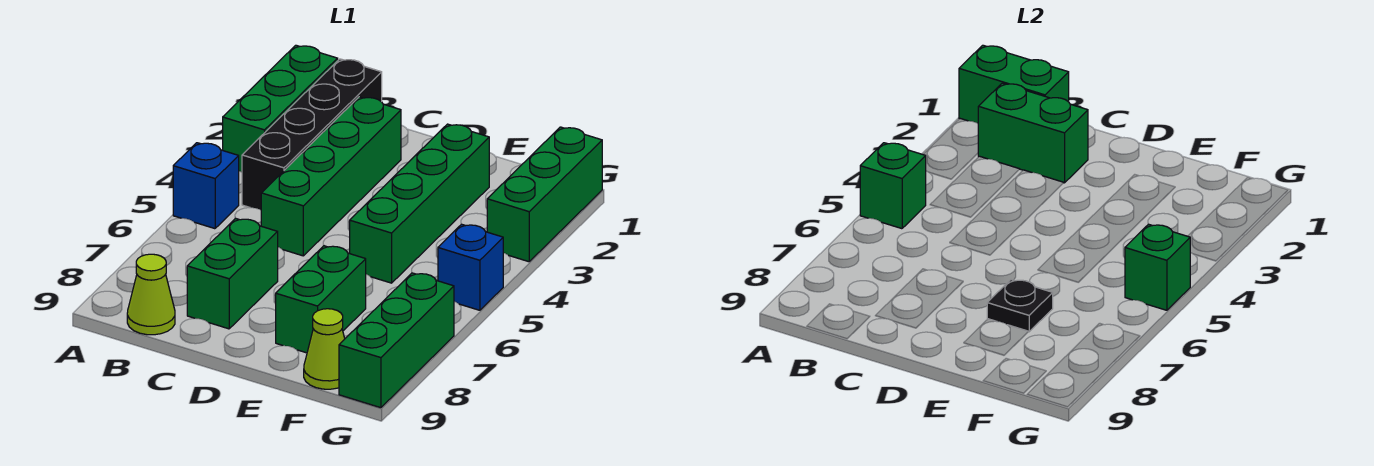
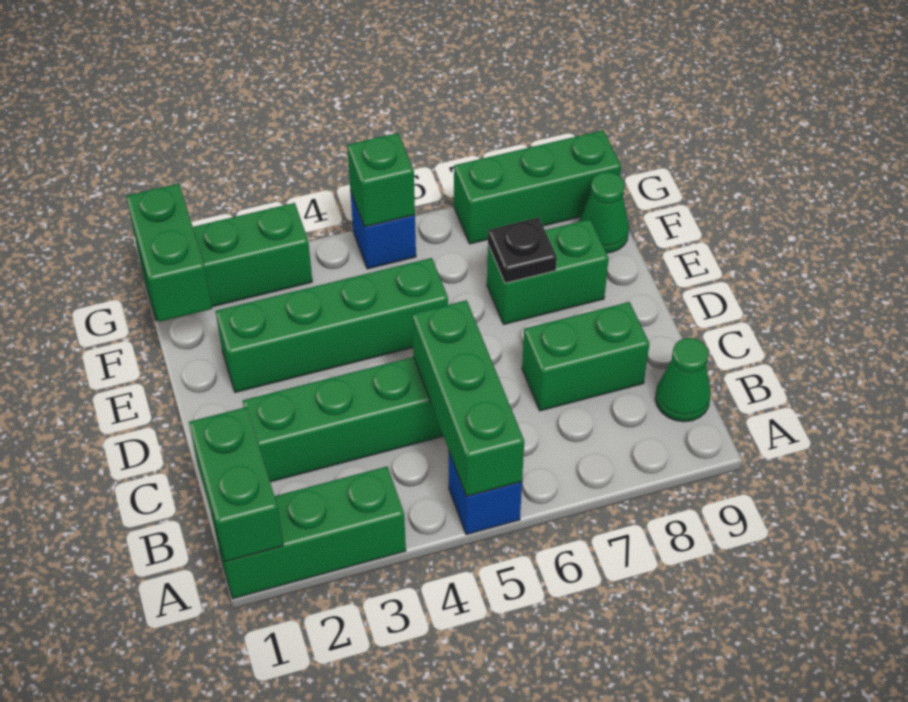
green brick A5 level 2 -> green brick A5:C5 level 2
black brick B1:B4 level 1 -> none
green brick B2:C2 level 2 -> green brick F1:G1 level 2
lime cone B9 level 1 -> green cone B9 level 1
lime cone F9 level 1 -> green cone F9 level 1

